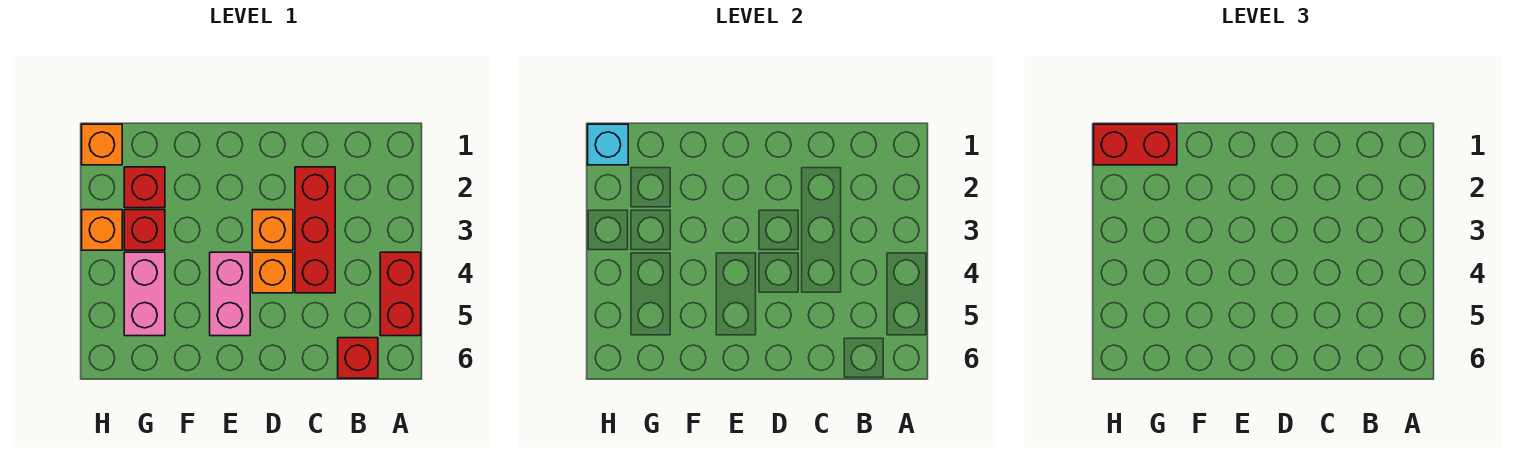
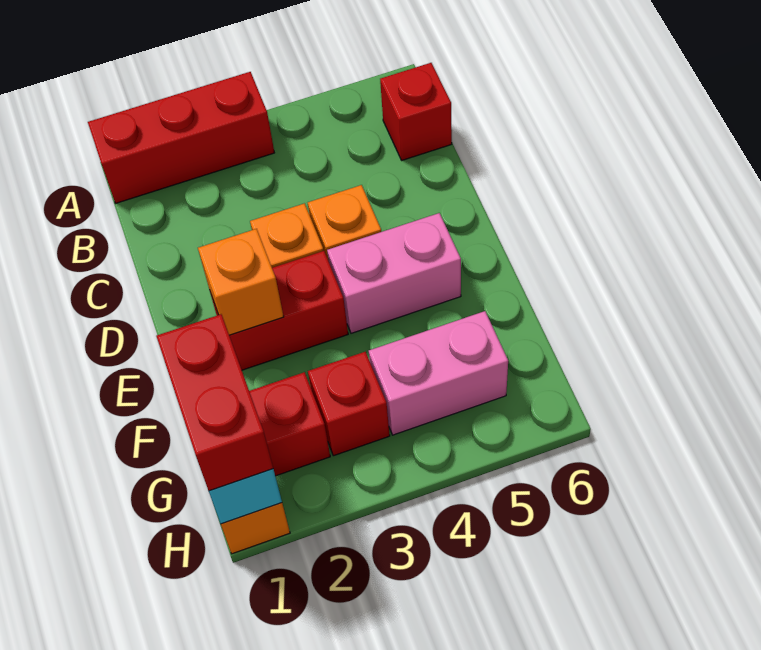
red brick A4:A5 level 1 -> red brick E2:E3 level 1
red brick C2:C4 level 1 -> red brick A1:A3 level 1
orange brick H3 level 1 -> orange brick E2 level 2

